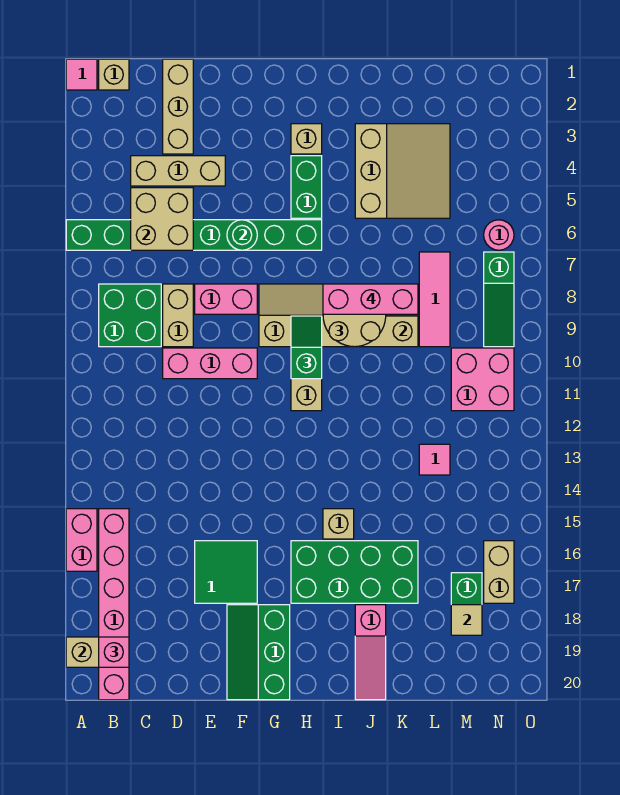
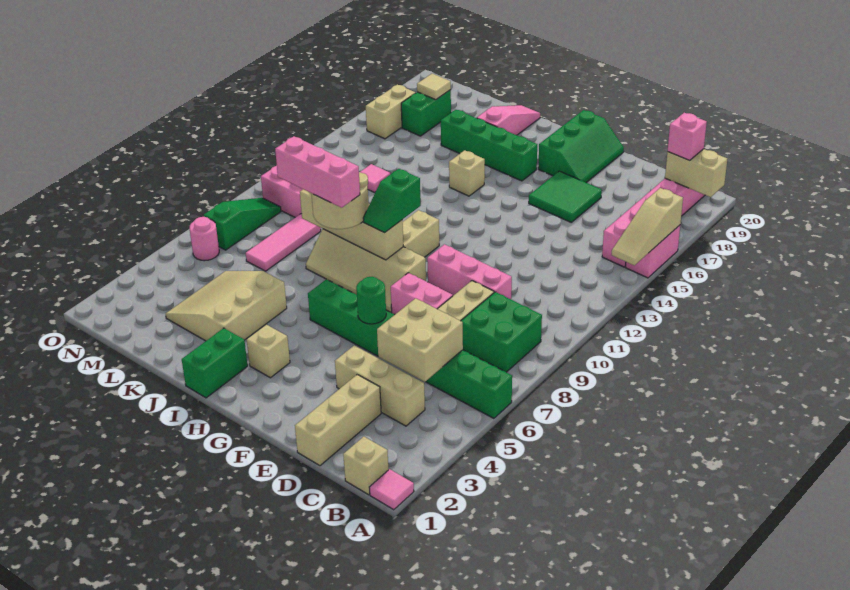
none -> tan slope A14:A16 level 2 top 16
green brick H4:H5 level 1 -> green brick I1:I2 level 1
green brick H16:K17 level 1 -> green brick H17:K17 level 1

